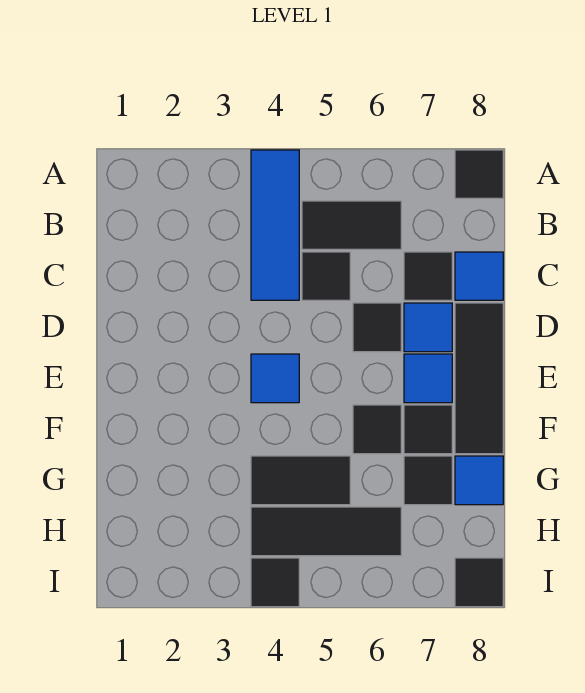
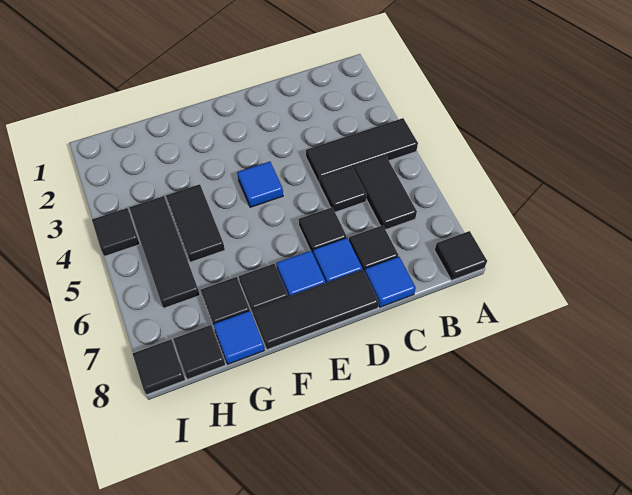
blue tile A4:C4 level 1 -> black tile A4:C4 level 1
black tile F6 level 1 -> black tile H8 level 1

